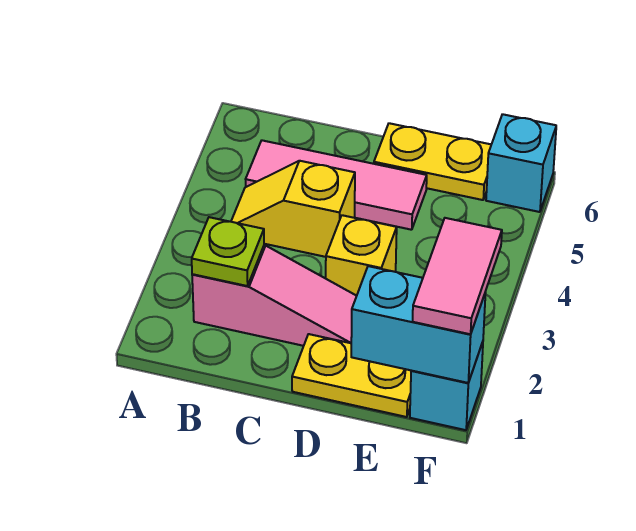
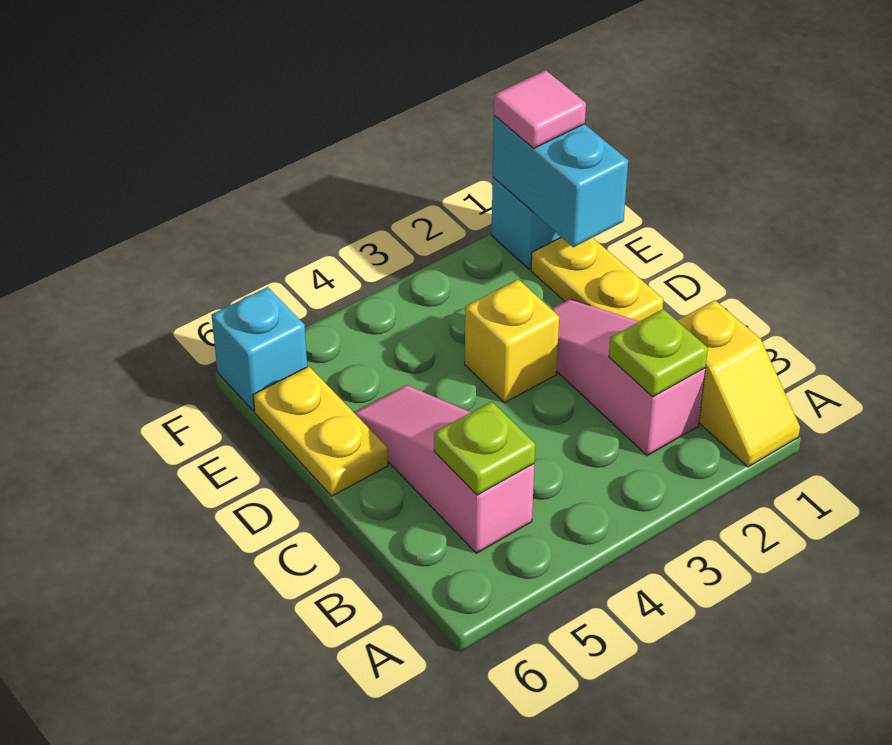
yellow slope B4:C4 level 1 top C -> yellow slope A1:B1 level 1 top B
pink tile B5:D5 level 1 -> pink slope B5:D5 level 1 top B
none -> lime plate B5 level 2
pink tile F1:F2 level 3 -> pink tile F1 level 3

